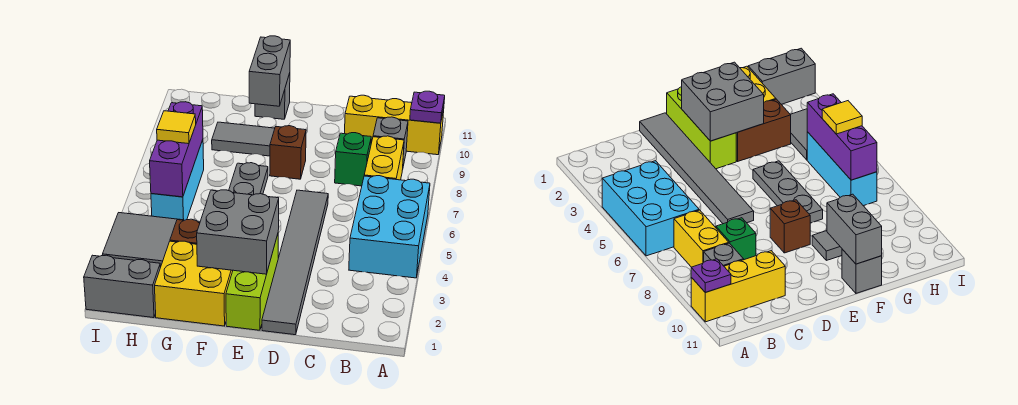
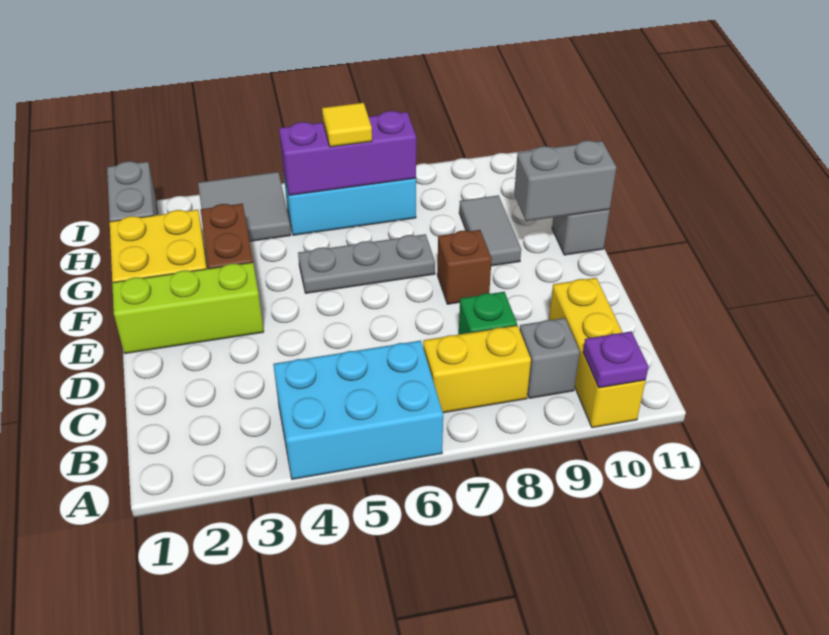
grey tile D1:D6 level 1 -> none
grey brick E2:F3 level 2 -> none

